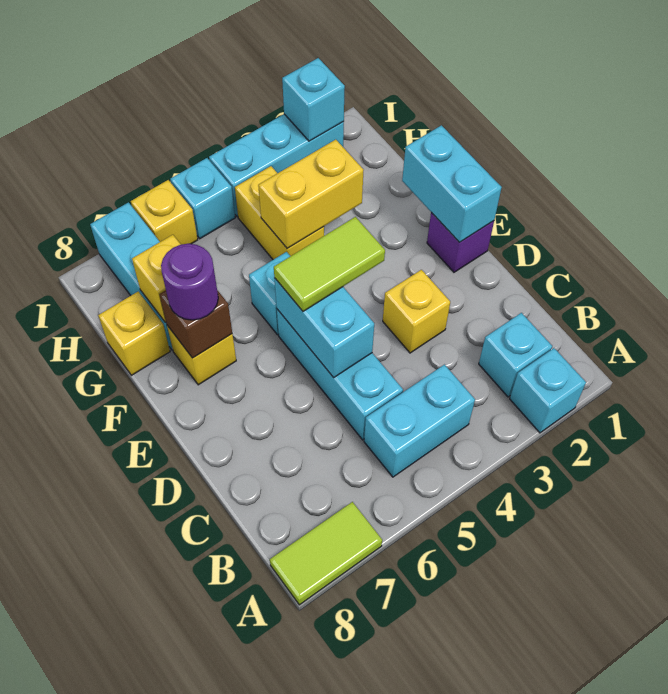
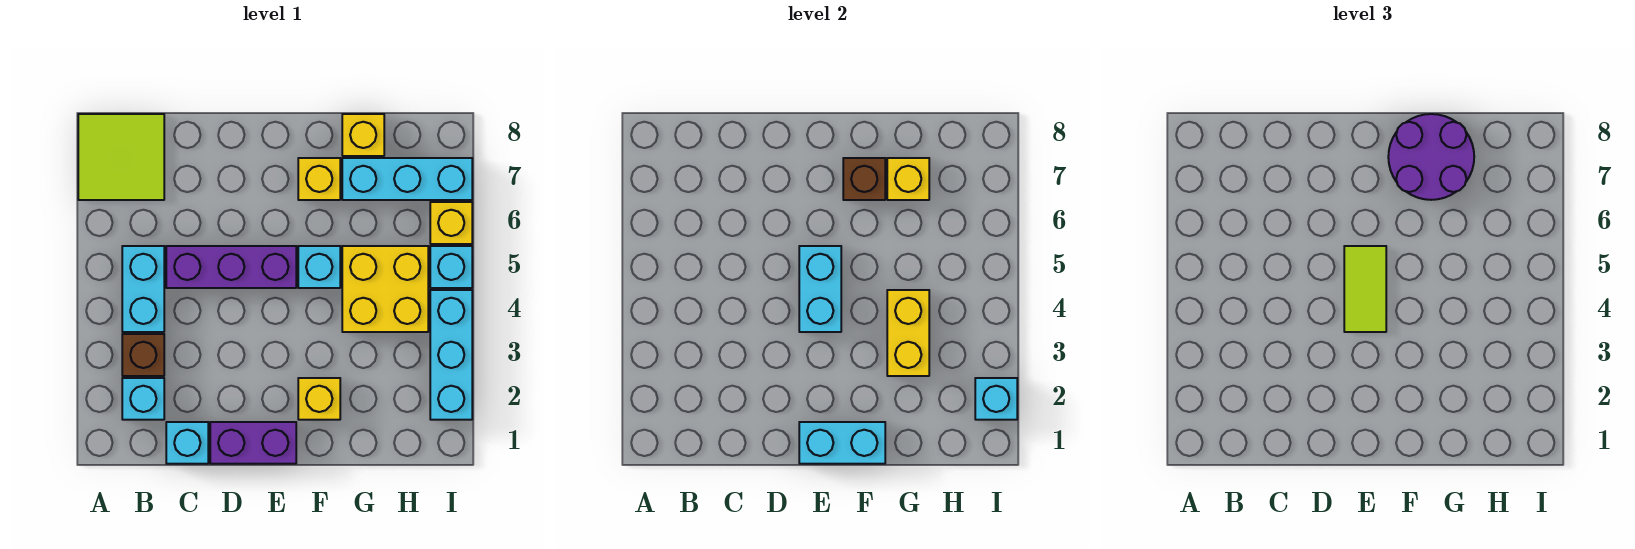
cyan brick A2 level 1 -> cyan brick C1 level 1
lime tile A7:A8 level 1 -> lime tile A7:B8 level 1
none -> brown brick B3 level 1
cyan brick C5:E5 level 1 -> purple brick C5:E5 level 1
yellow brick D3 level 1 -> yellow brick F2 level 1
cyan brick D5:E5 level 2 -> cyan brick E4:E5 level 2
purple brick E1 level 1 -> purple brick D1:E1 level 1
purple round brick F7 level 3 -> purple round brick F7:G8 level 3
yellow brick G4:H4 level 1 -> yellow brick G4:H5 level 1

